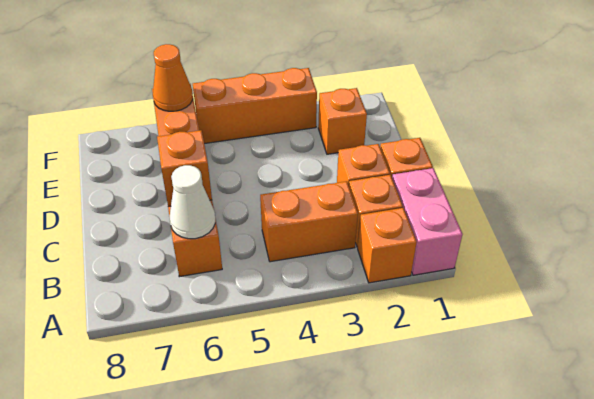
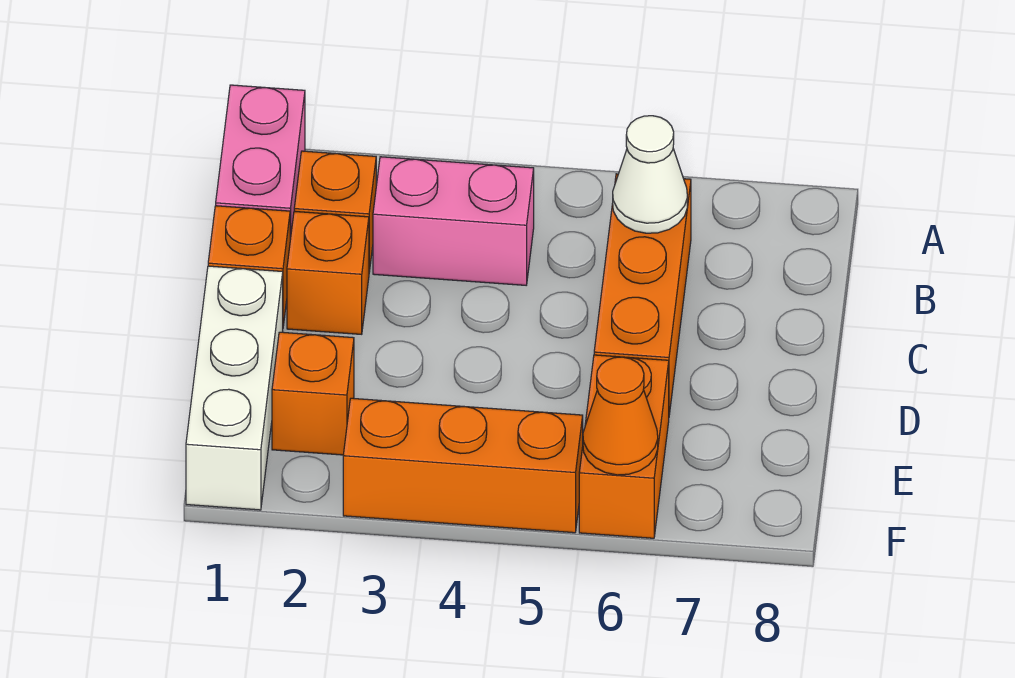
orange brick A2 level 1 -> none
orange brick B3:B4 level 1 -> pink brick B3:B4 level 1
orange brick C6 level 2 -> none
none -> white brick D1:F1 level 1

